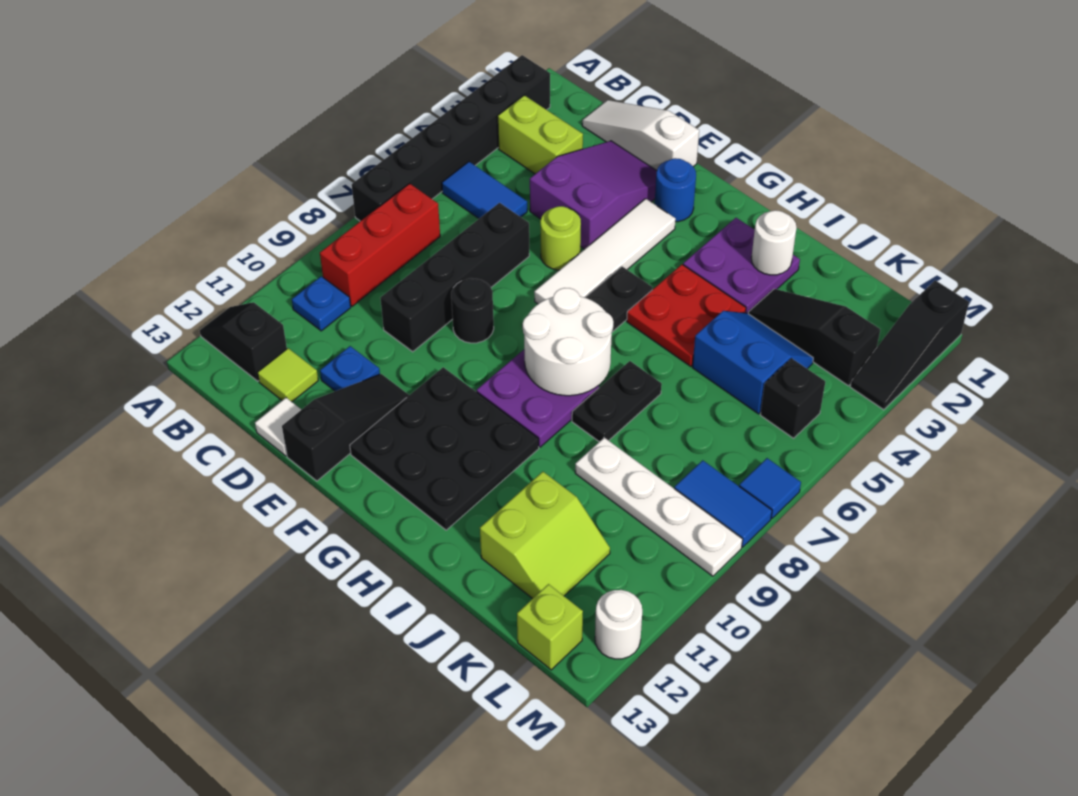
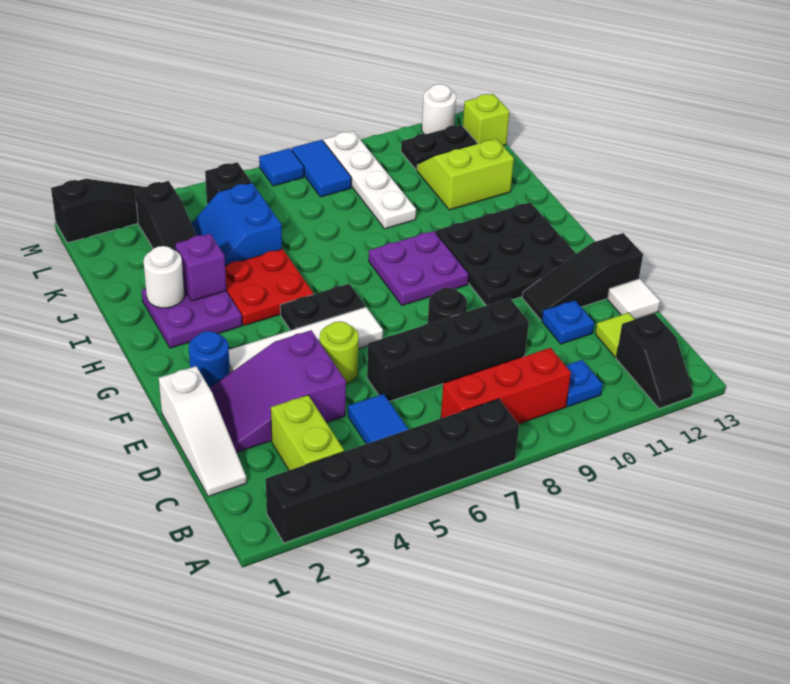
white round brick G7:H8 level 2 -> none
none -> purple brick I3 level 2
black plate I7:I8 level 1 -> black plate L11:L12 level 1

